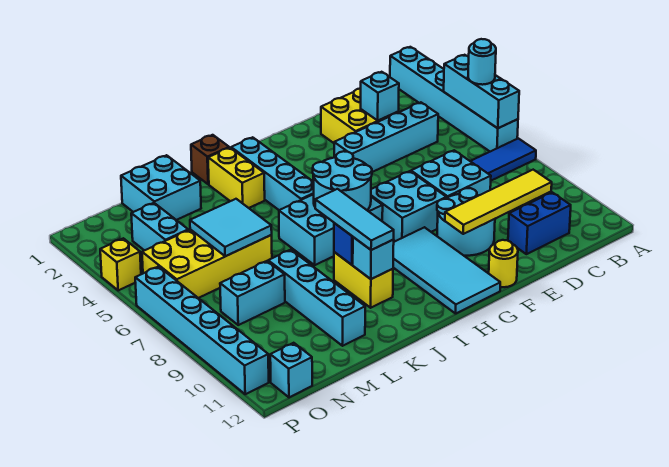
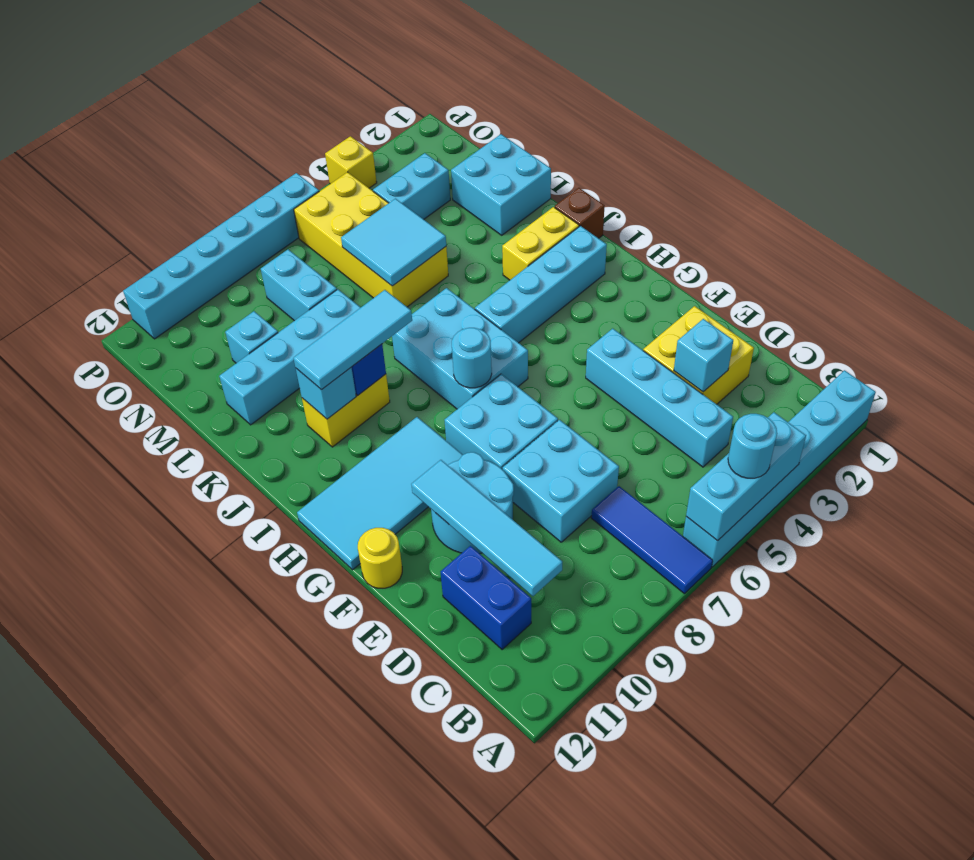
yellow tile C10:F10 level 2 -> cyan tile C10:F10 level 2
cyan round brick H6:I7 level 2 -> cyan round brick H7 level 2
cyan brick O12 level 1 -> cyan brick M10 level 1

